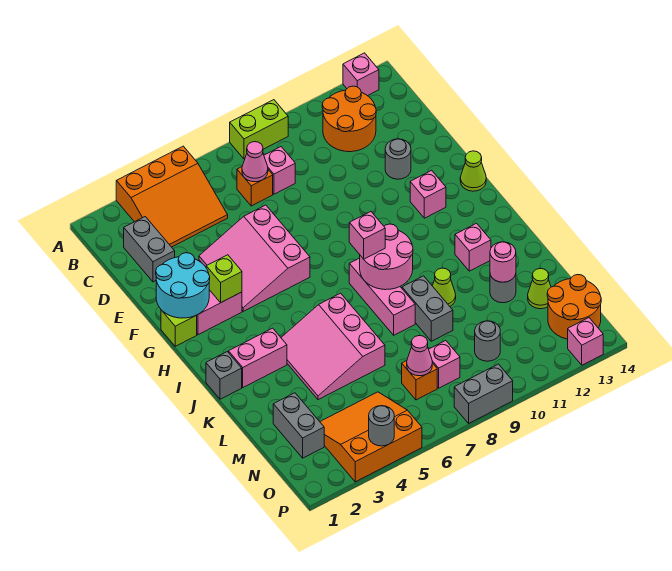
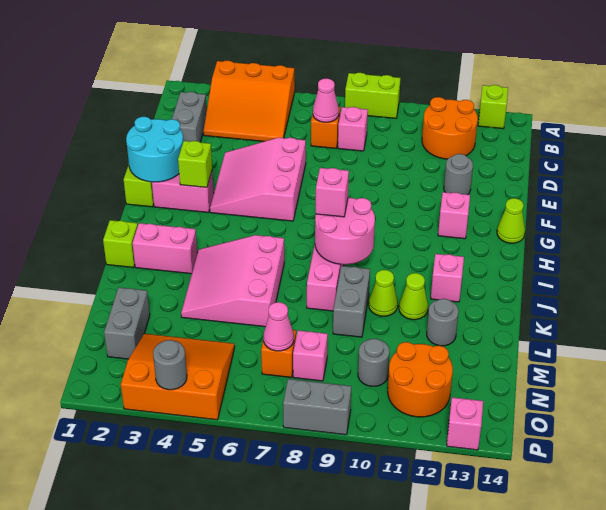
pink brick A13 level 1 -> lime brick A13 level 1
grey brick J1 level 1 -> lime brick J1 level 1
pink round brick L12 level 2 -> none
lime cone M13 level 1 -> lime cone K11 level 1
orange round brick N13:O14 level 1 -> orange round brick N11:O12 level 1

